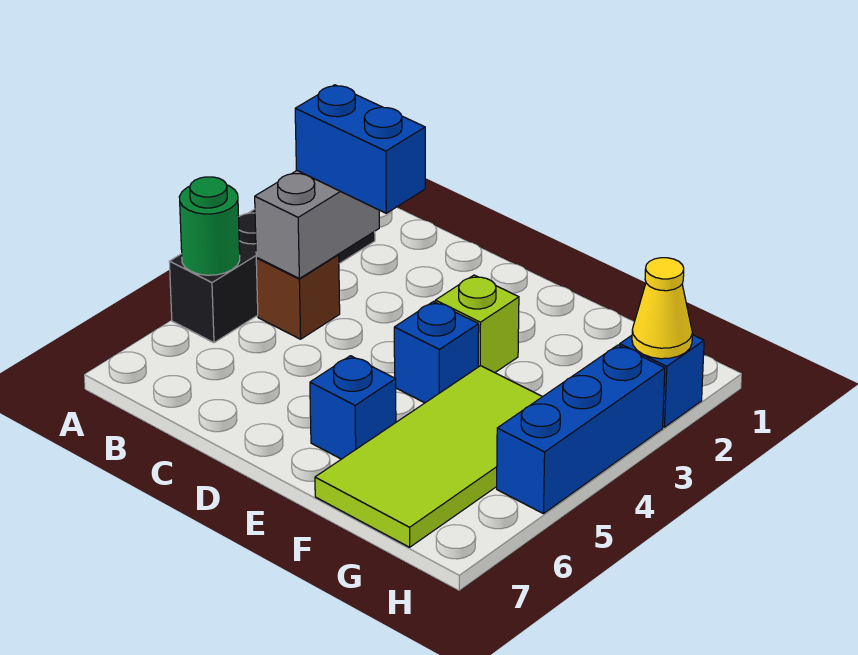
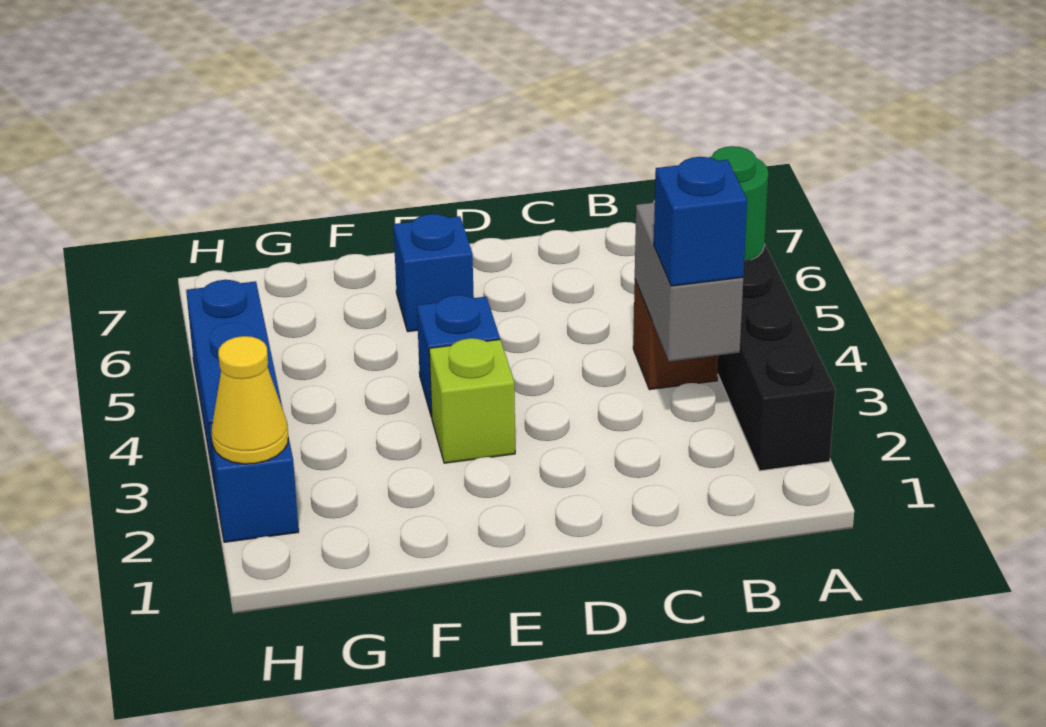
blue brick B3:C3 level 3 -> blue brick B3 level 3
lime tile F4:G7 level 1 -> none

